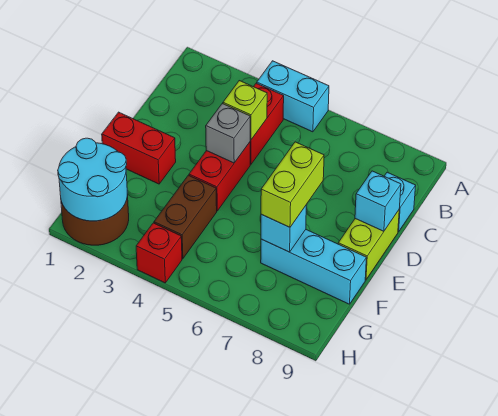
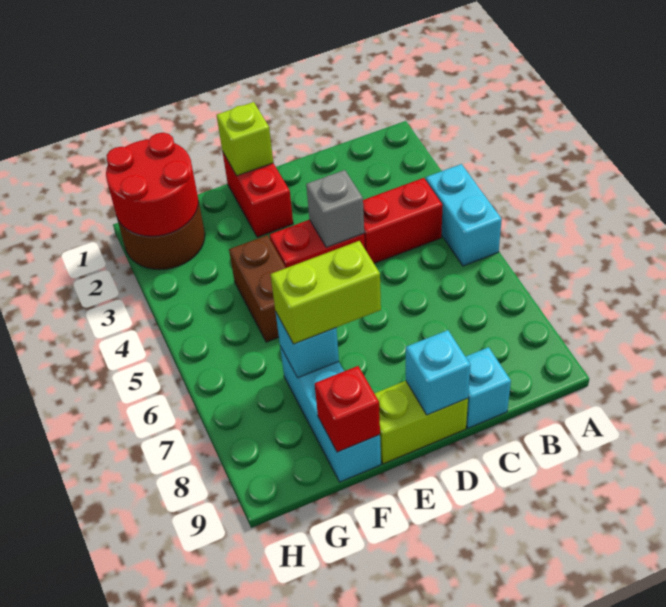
lime brick C4 level 2 -> lime brick E1 level 2
brown brick F4:G4 level 1 -> brown brick F4:F5 level 1
cyan round brick G1:H2 level 2 -> red round brick G1:H2 level 2
red brick H4 level 1 -> red brick F9 level 2

